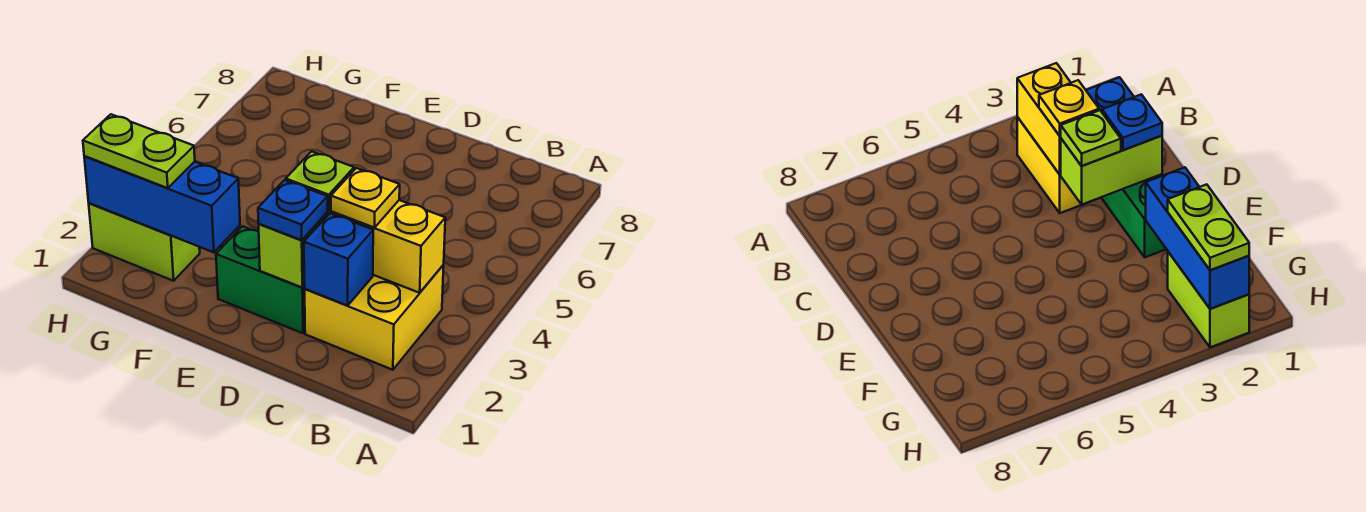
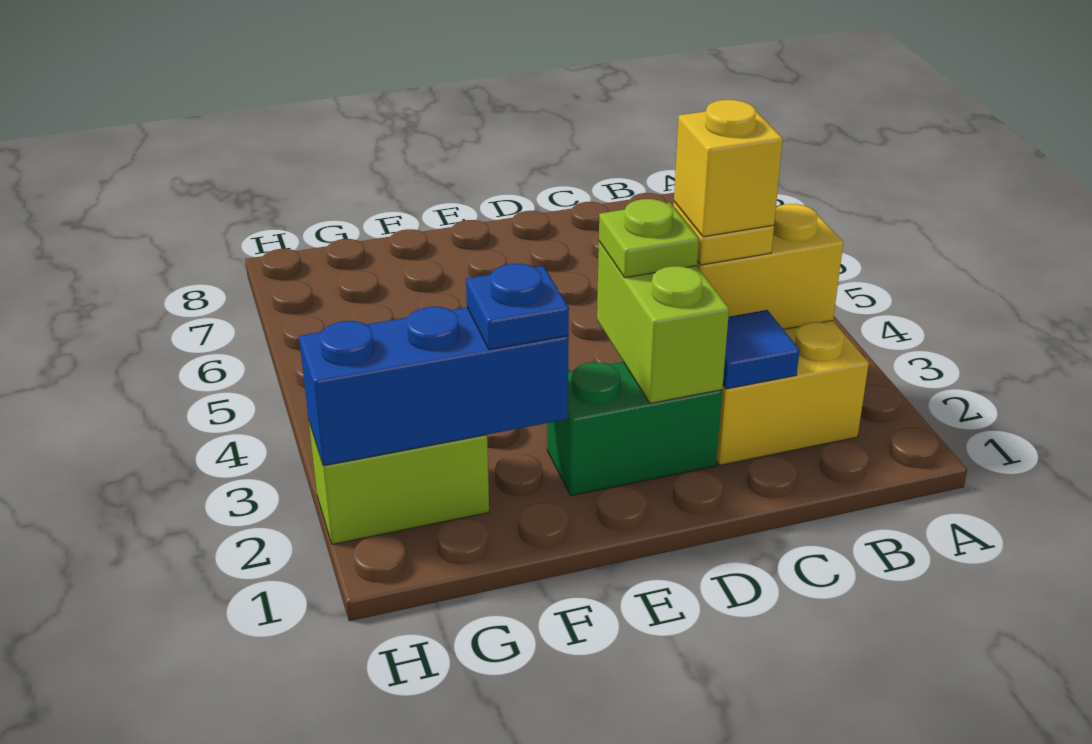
blue brick C2 level 2 -> blue tile C2 level 2
none -> yellow brick C3 level 4
blue plate D2 level 3 -> blue plate F2 level 3
lime plate G2:H2 level 3 -> none

